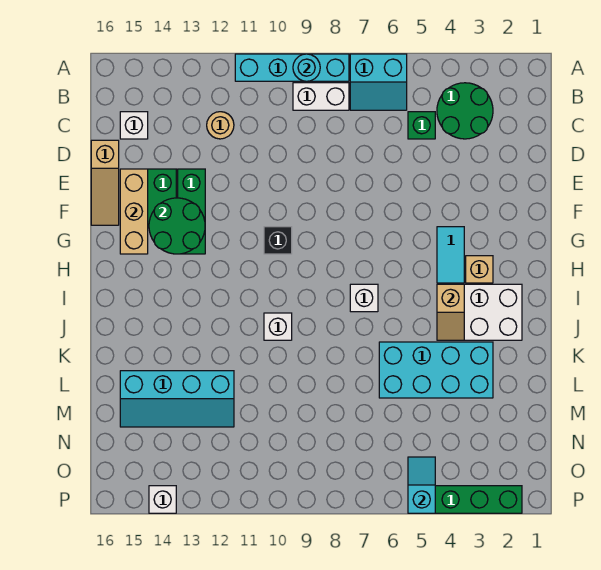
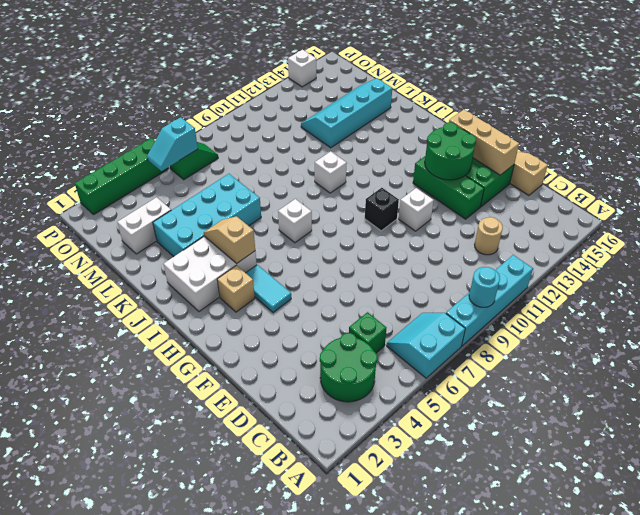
white brick B8:B9 level 1 -> white brick M2:M3 level 1
white brick C15 level 1 -> white brick F11 level 1
cyan slope O5:P5 level 2 top P -> cyan slope O5:O6 level 2 top 6
none -> green slope O6:O7 level 1 top 6

